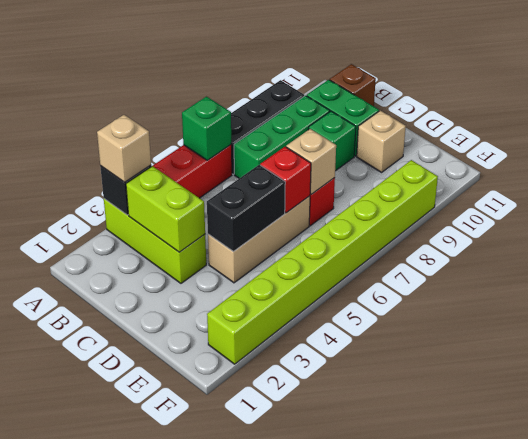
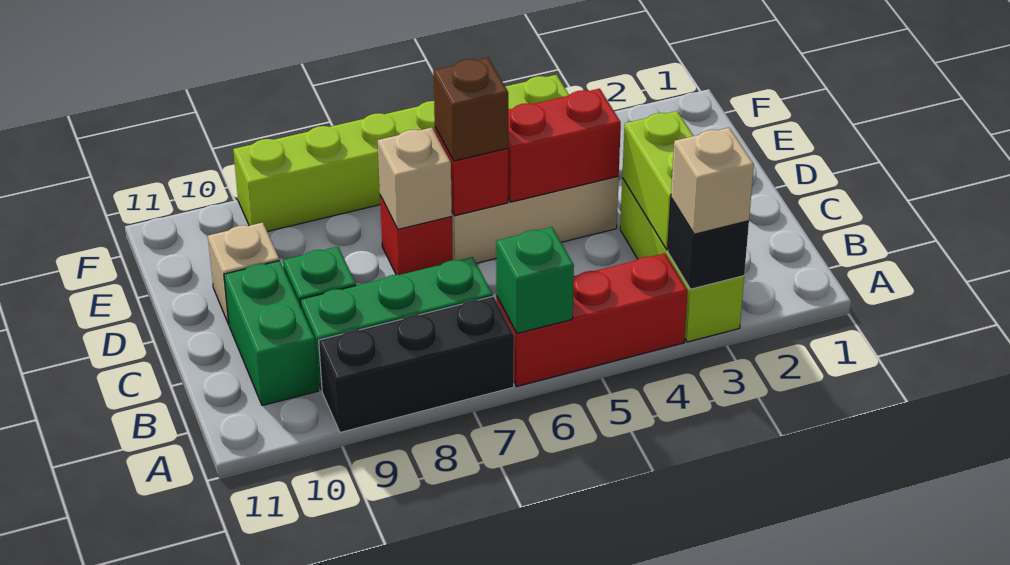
brown brick B11 level 1 -> brown brick D6 level 3
black brick D4:D5 level 2 -> red brick D4:D5 level 2
lime brick F2:F9 level 1 -> lime brick F4:F9 level 1

